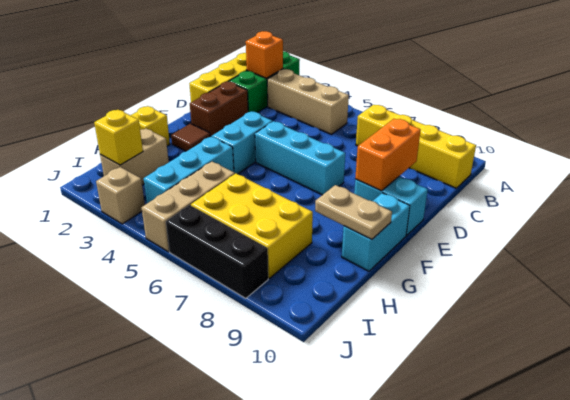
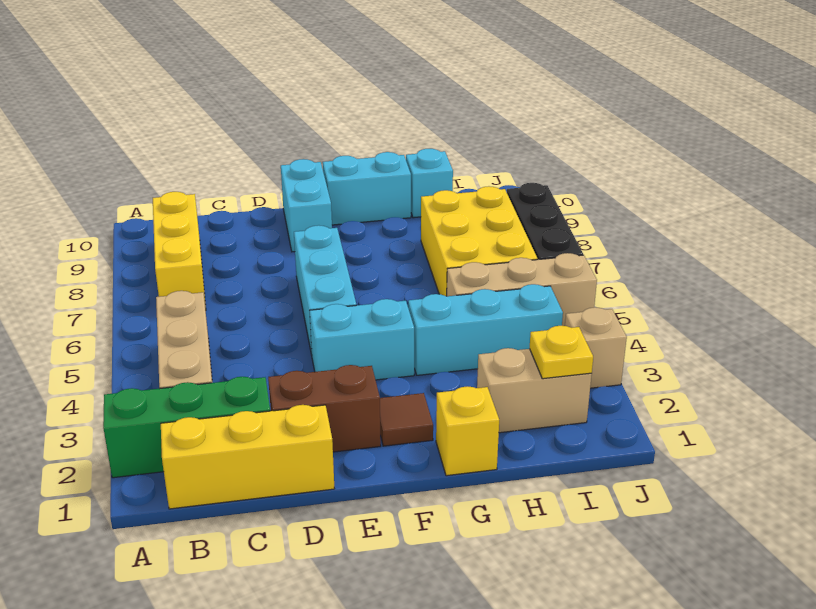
orange brick B2 level 2 -> none
yellow brick B7:B10 level 1 -> yellow brick B7:B9 level 1
orange brick D9:E9 level 2 -> none
tan plate G9:G10 level 2 -> none
none -> cyan brick H10 level 1
yellow brick I2 level 2 -> yellow plate I2 level 2

